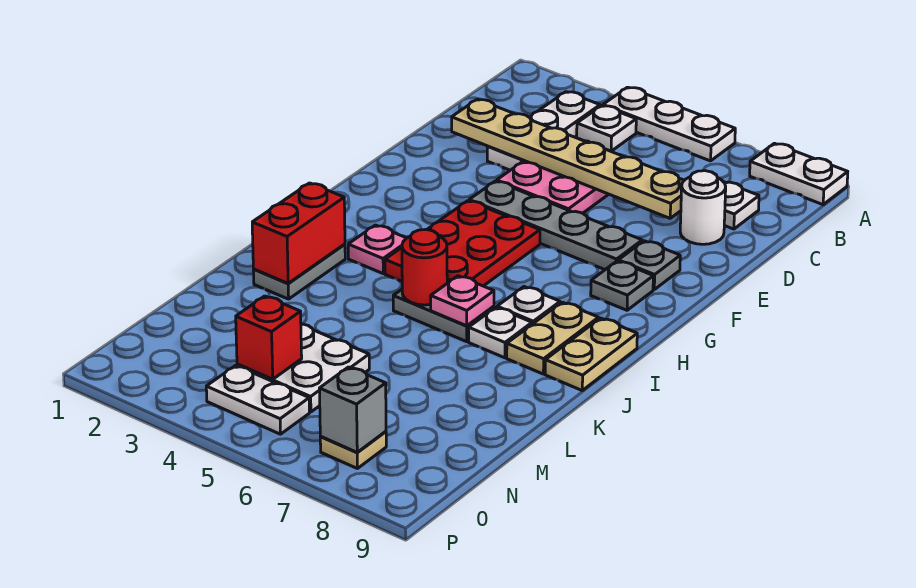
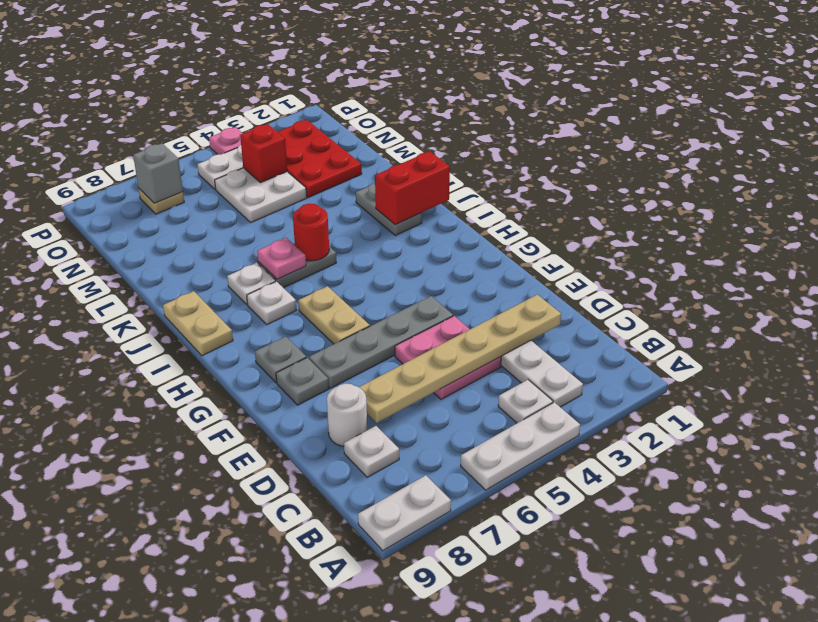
red plate G4:I5 level 1 -> red plate M2:O3 level 1
pink plate I3 level 1 -> pink plate P4 level 1
tan plate I8:J8 level 1 -> tan plate G6:H6 level 1
red brick J2:K2 level 2 -> red brick J1:J2 level 2

